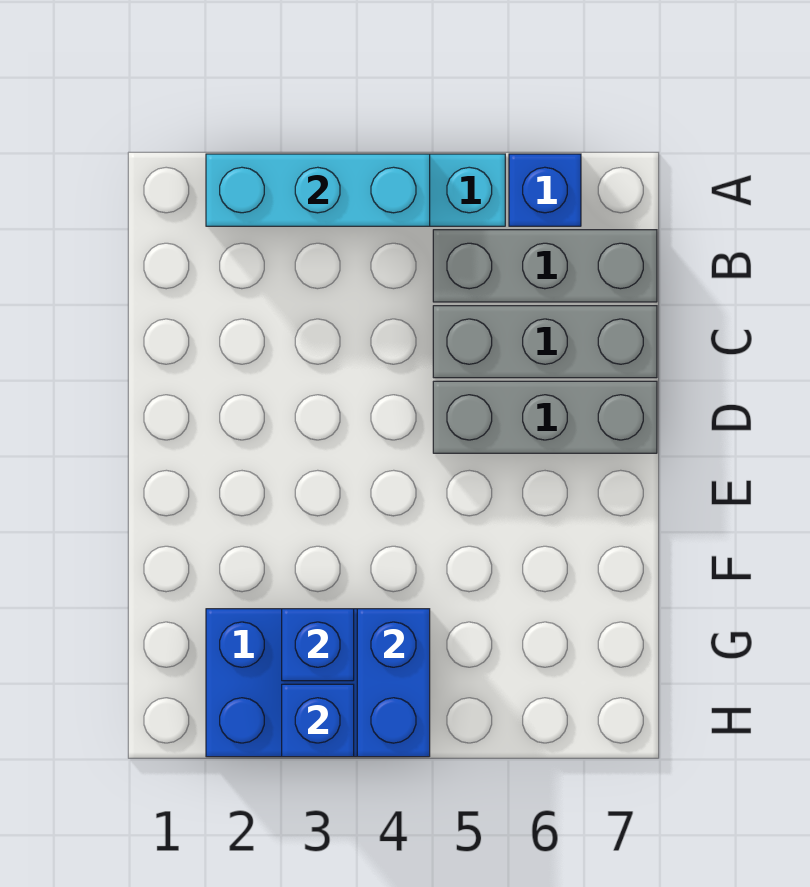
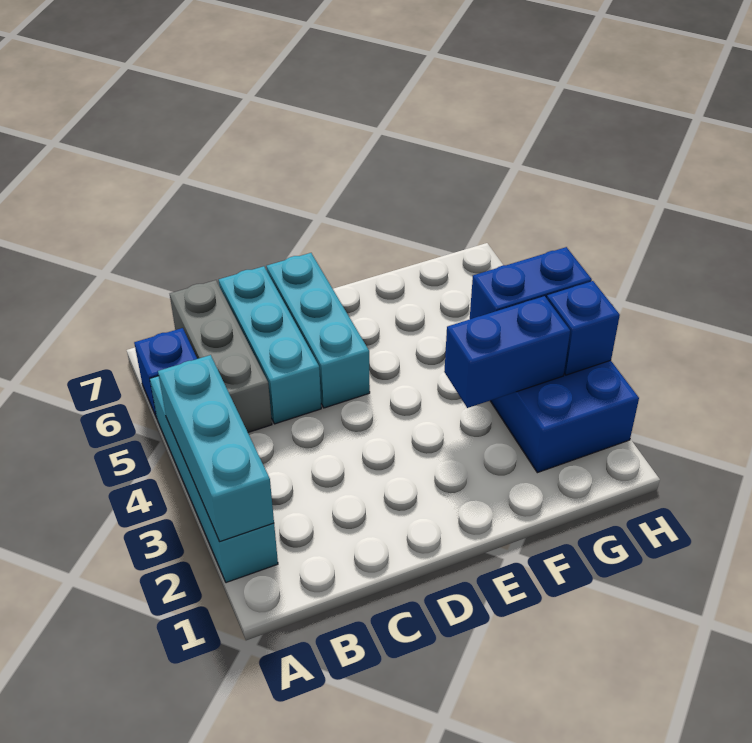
grey brick C5:C7 level 1 -> cyan brick C5:C7 level 1
grey brick D5:D7 level 1 -> cyan brick D5:D7 level 1
blue brick G3 level 2 -> blue brick F3:G3 level 2

